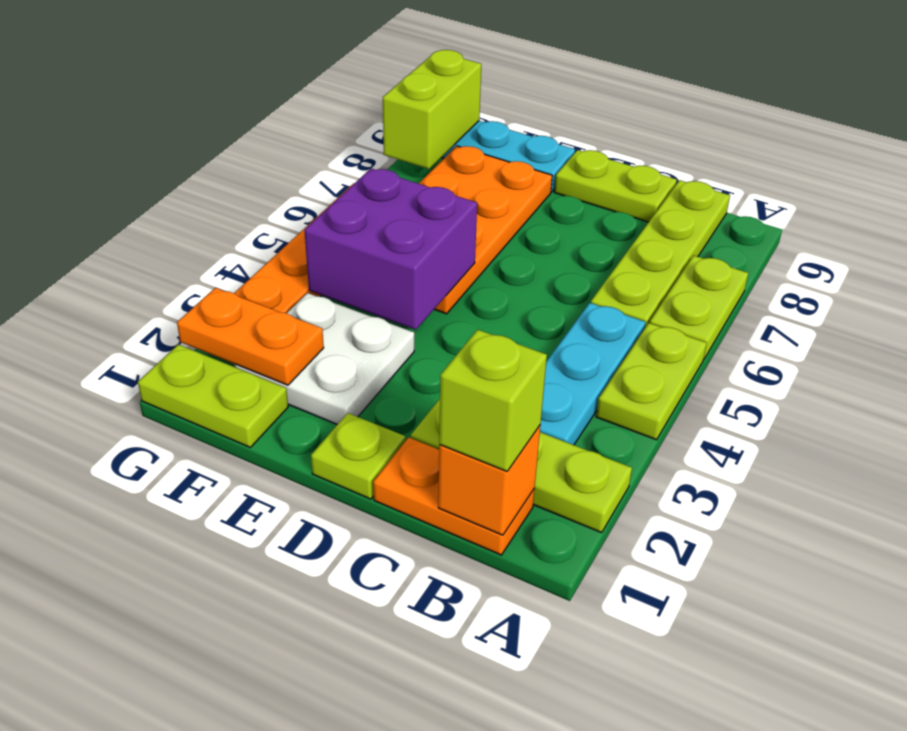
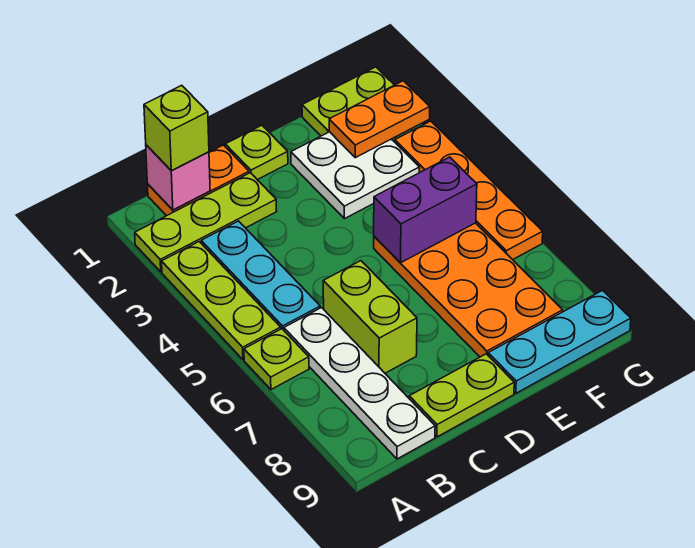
lime plate A4:A5 level 1 -> lime plate A3:A5 level 1
lime plate A6:A7 level 1 -> lime plate A6 level 1
orange brick B1 level 2 -> pink brick B1 level 2
lime plate B6:B9 level 1 -> white plate B6:B9 level 1
purple brick E4:F5 level 2 -> purple brick E5:F5 level 2
lime brick G8:G9 level 2 -> lime brick C6:C7 level 1

